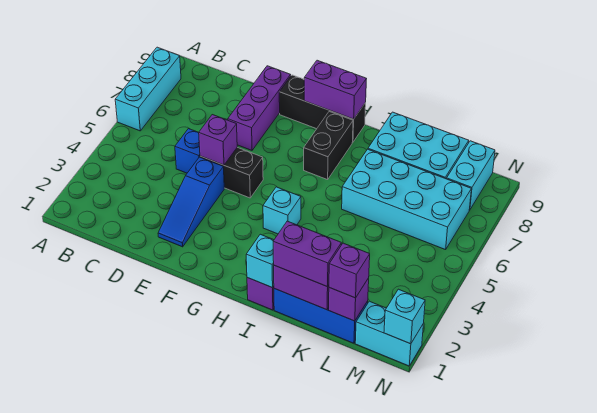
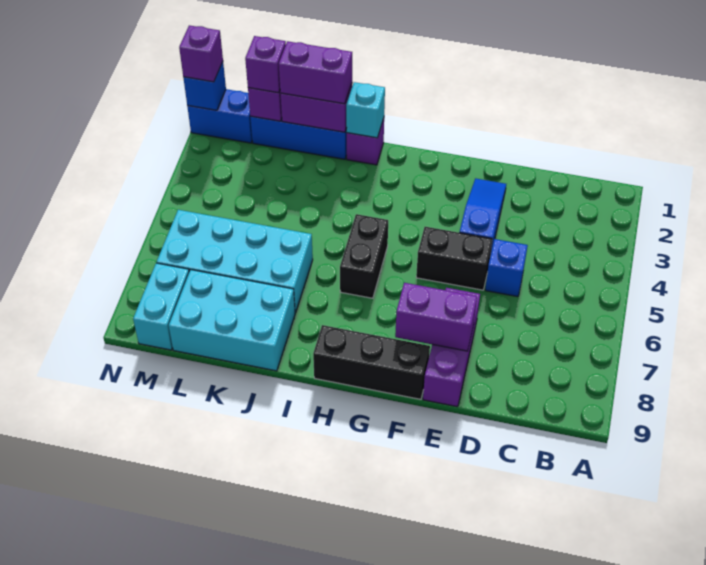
cyan brick A6:A8 level 1 -> none
purple brick E5 level 2 -> purple brick N1 level 3
purple brick G9:H9 level 2 -> purple brick E8:F8 level 2
cyan brick H4 level 1 -> none
black brick H7:H8 level 1 -> black brick H5:H6 level 1
cyan brick M1:N1 level 1 -> blue brick M1:N1 level 1
cyan brick N1 level 2 -> blue brick N1 level 2

